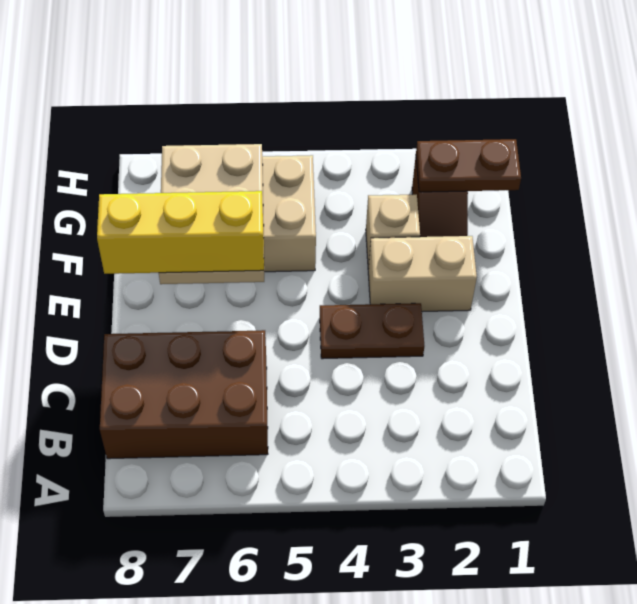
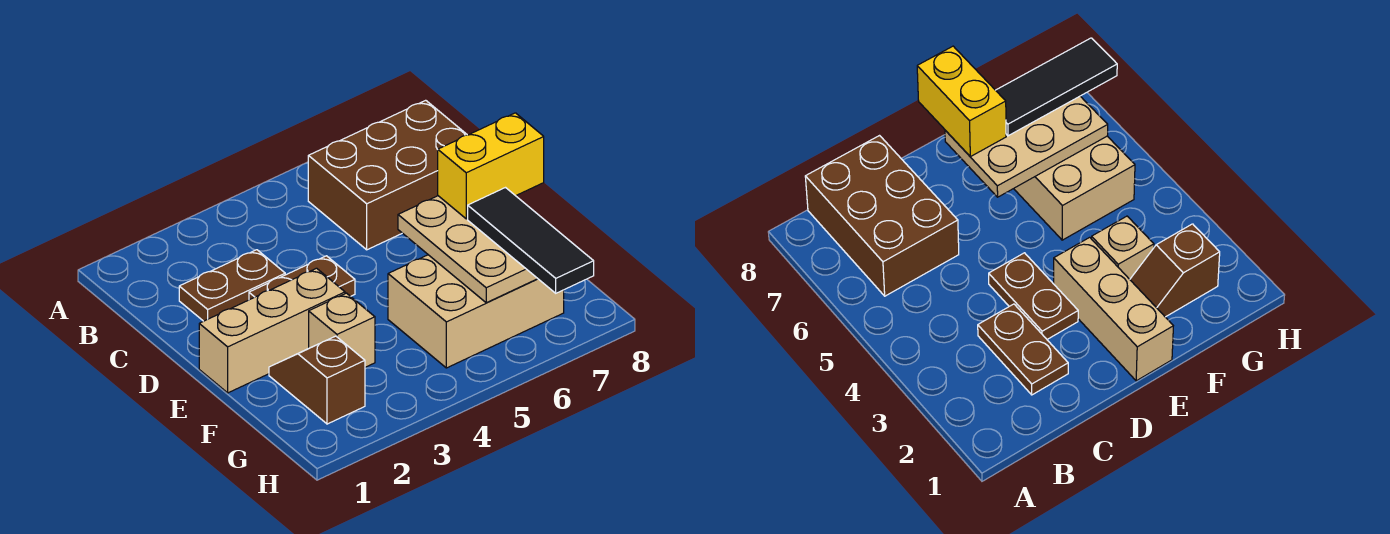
tan brick E2:E3 level 1 -> tan brick E1:E3 level 1
yellow brick E6:E8 level 3 -> yellow brick E7:E8 level 3
none -> black tile F7:H7 level 3
brown plate G1:G2 level 2 -> brown plate C2:C3 level 1

